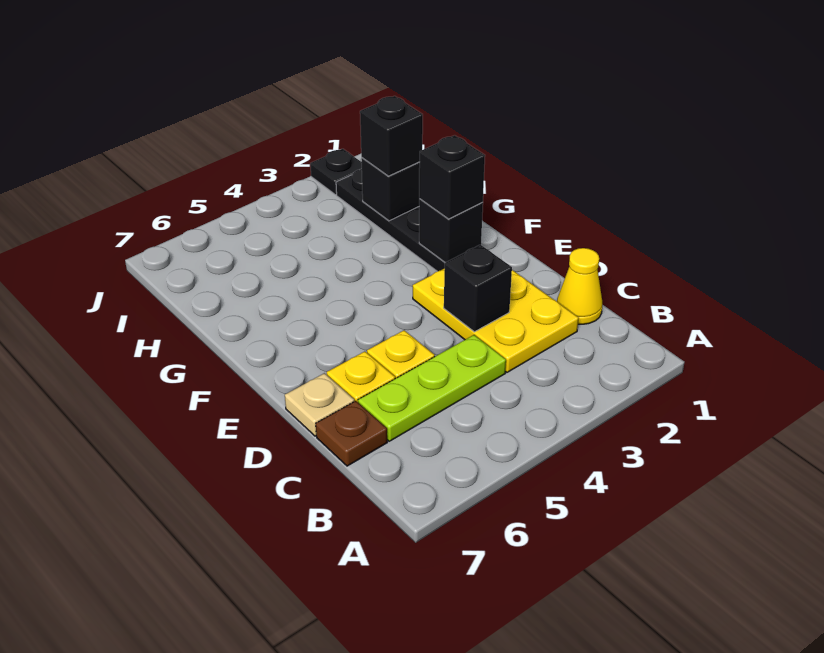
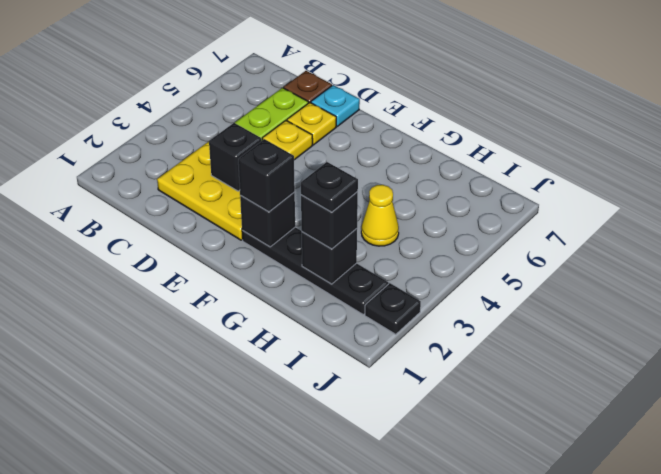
yellow cone C1 level 1 -> yellow cone H4 level 1
tan plate D7 level 1 -> cyan plate D7 level 1
none -> black plate H2 level 4

